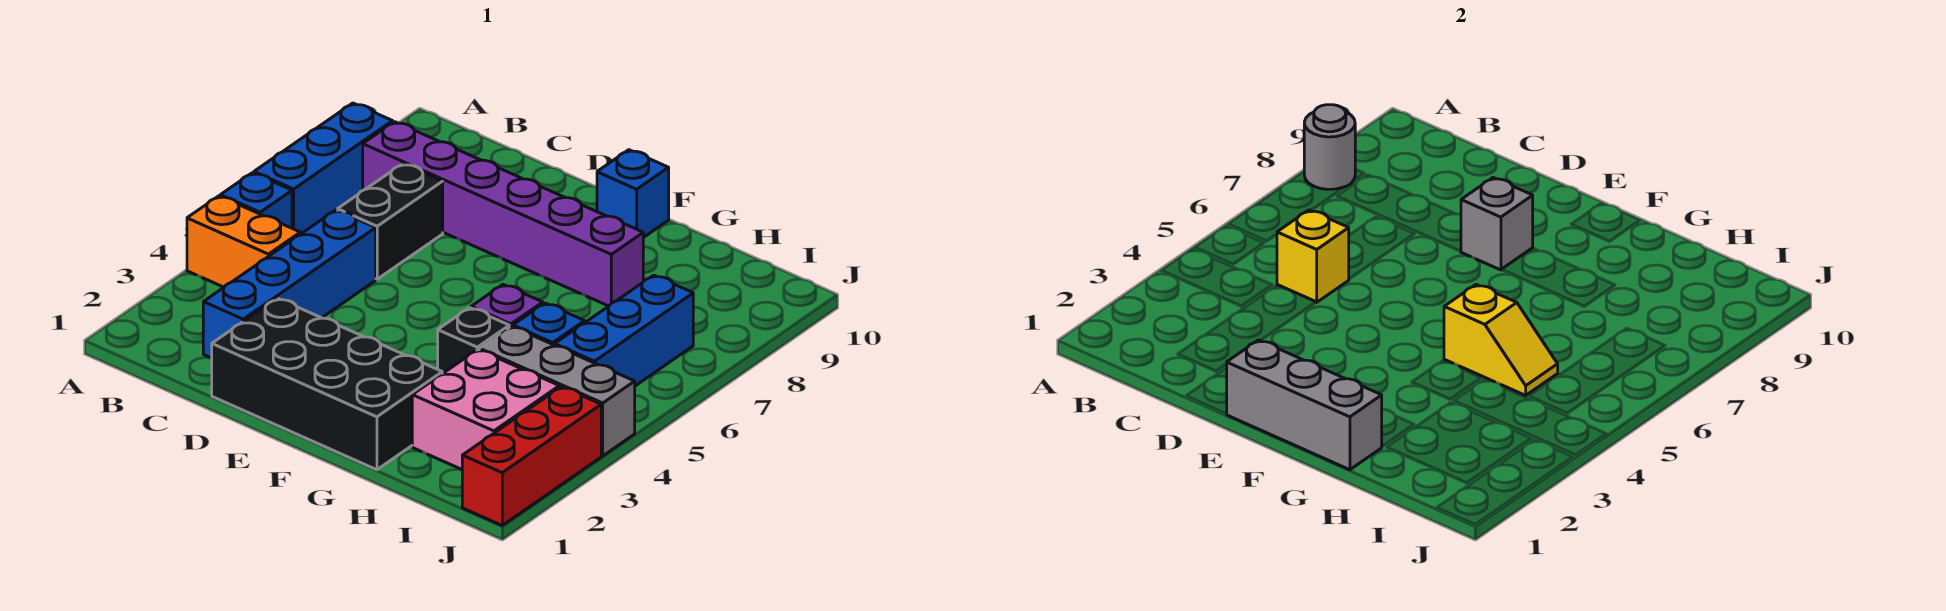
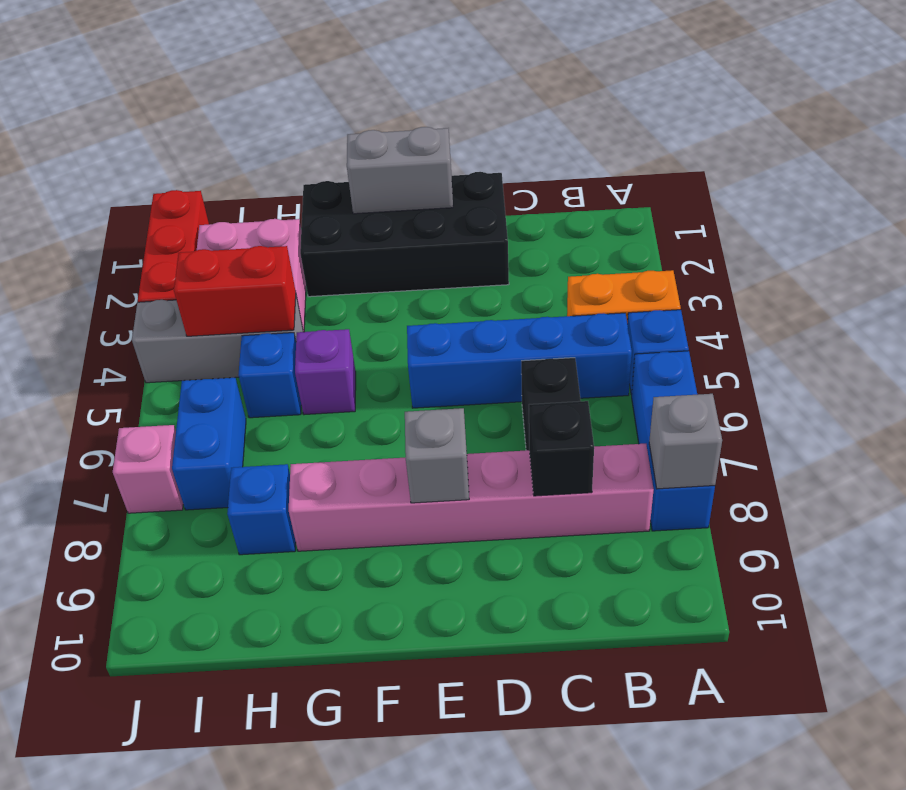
grey round brick A8 level 2 -> grey brick A8 level 2
purple brick B8:G8 level 1 -> pink brick B8:G8 level 1
blue brick C2:C5 level 1 -> blue brick B5:E5 level 1
yellow brick C5 level 2 -> none
grey brick E1:G1 level 2 -> grey brick E1:F1 level 2
blue brick F10 level 1 -> blue brick H8 level 1
black brick G4 level 1 -> black brick C8 level 2
yellow slope G5:H5 level 2 top G -> none
none -> red brick H4:I4 level 2
blue brick I5:I7 level 1 -> blue brick I6:I7 level 1
none -> pink brick J7 level 1

